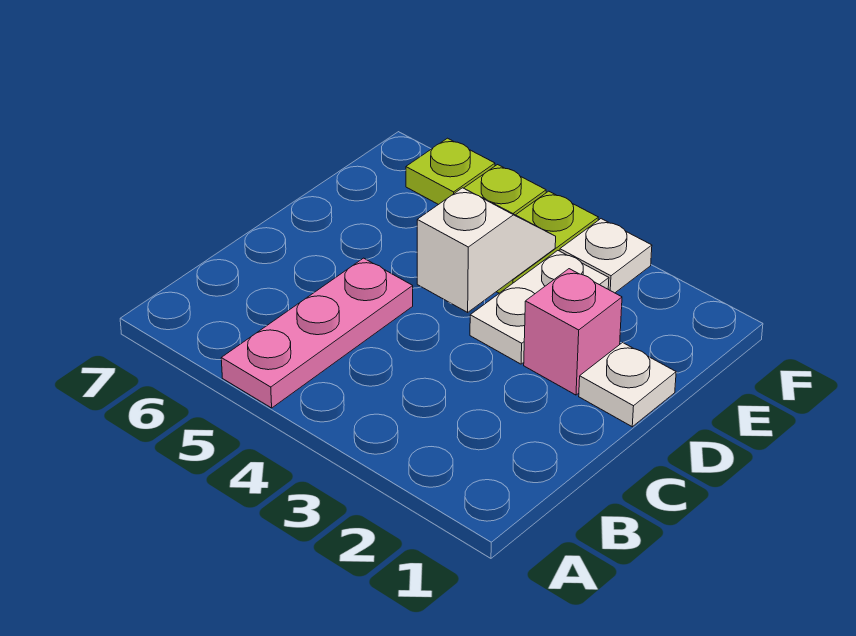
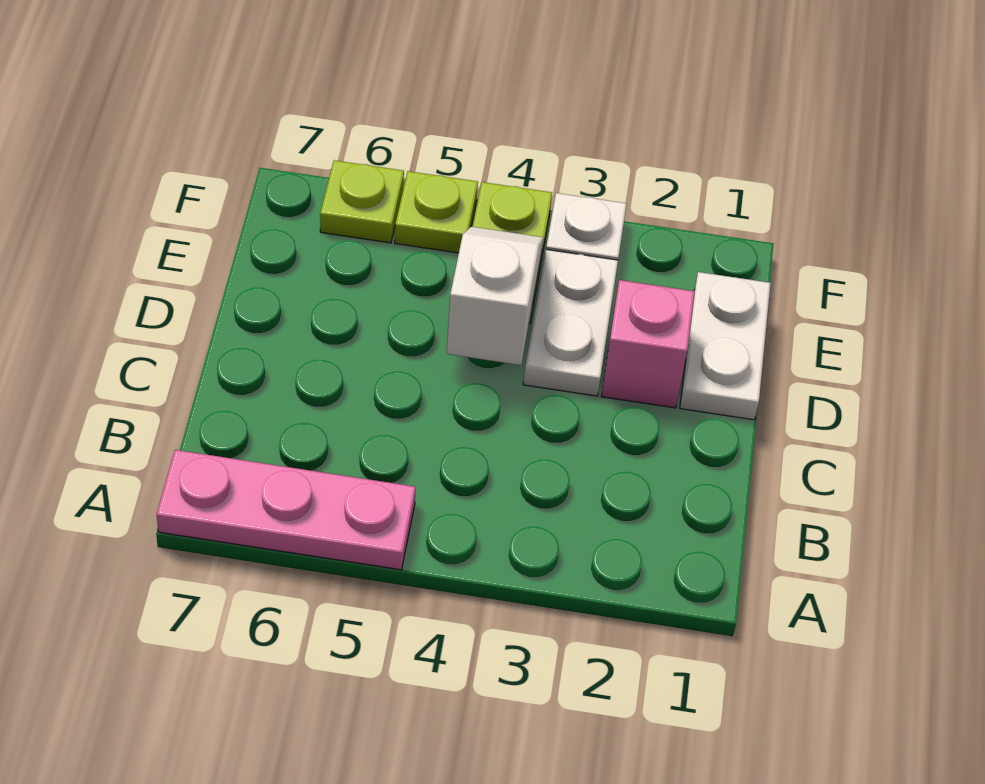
pink plate A5:C5 level 1 -> pink plate A5:A7 level 1
white plate D1 level 1 -> white plate D1:E1 level 1

